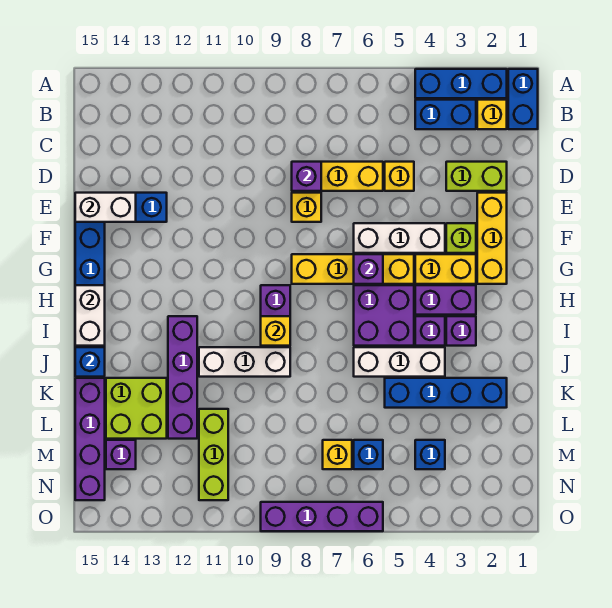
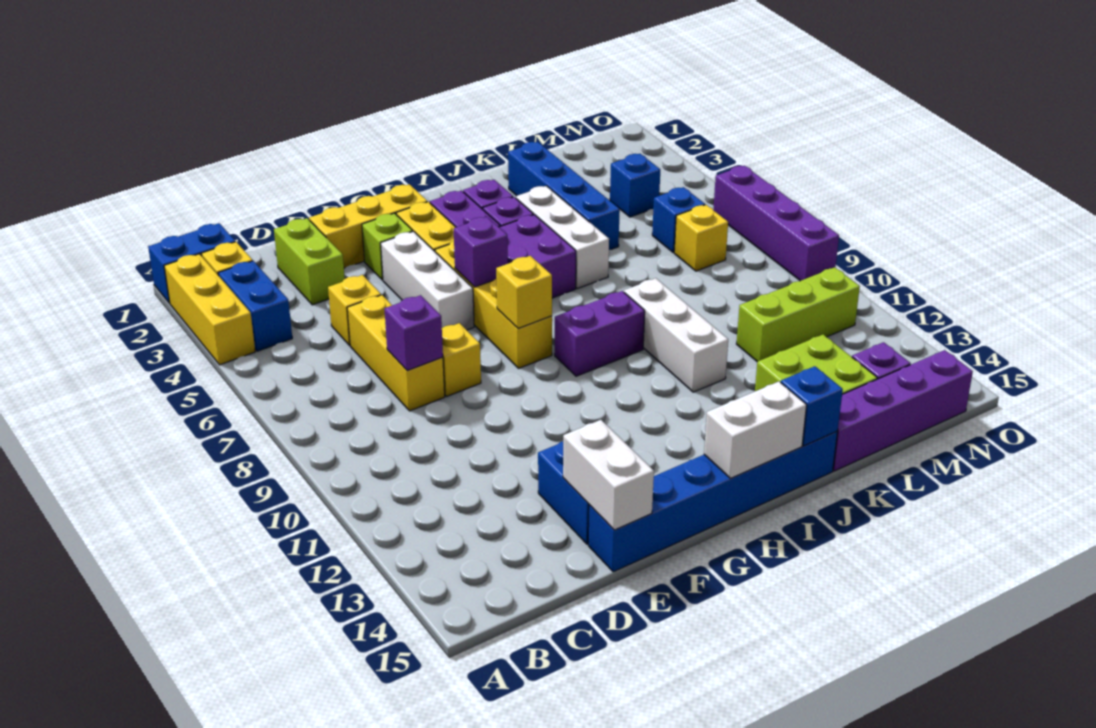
blue brick A2:A4 level 1 -> yellow brick A2:A4 level 1
yellow brick I9 level 2 -> yellow brick G8 level 2
purple brick I12:L12 level 1 -> none

